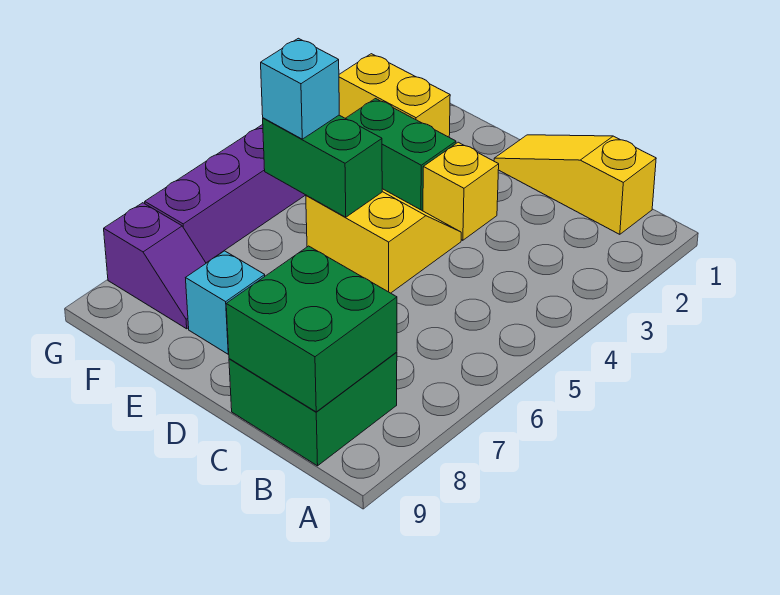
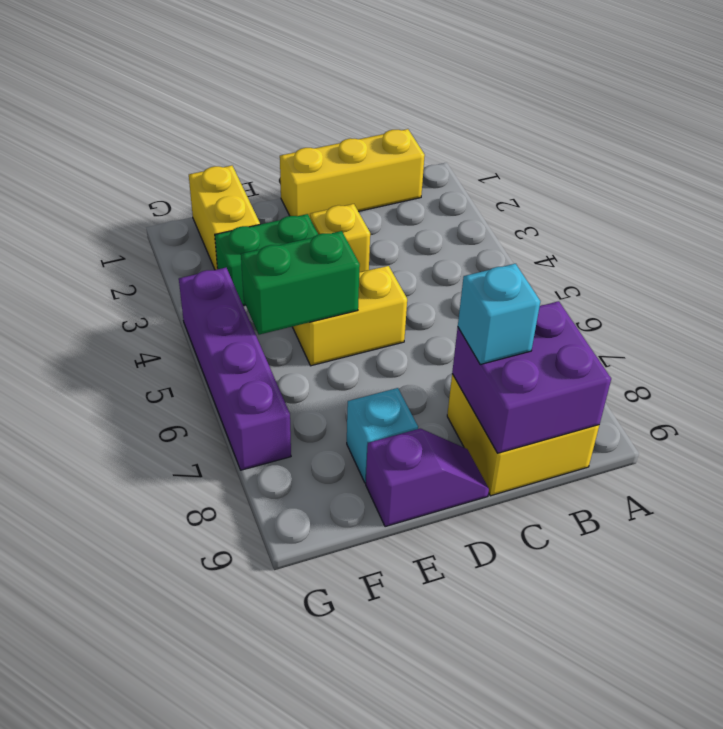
yellow slope B1:D1 level 1 top B -> yellow brick B1:D1 level 1
green brick B8:C9 level 1 -> yellow brick B8:C9 level 1
green brick B8:C9 level 2 -> purple brick B8:C9 level 2
yellow brick F2:G2 level 1 -> yellow brick F1:F2 level 1
cyan brick F5 level 3 -> cyan brick C8 level 3
purple slope F8:G8 level 1 top G -> purple slope D9:E9 level 1 top E

